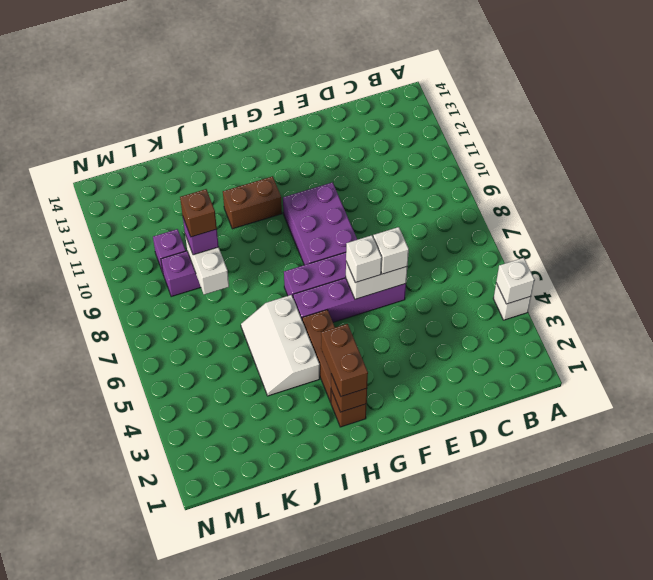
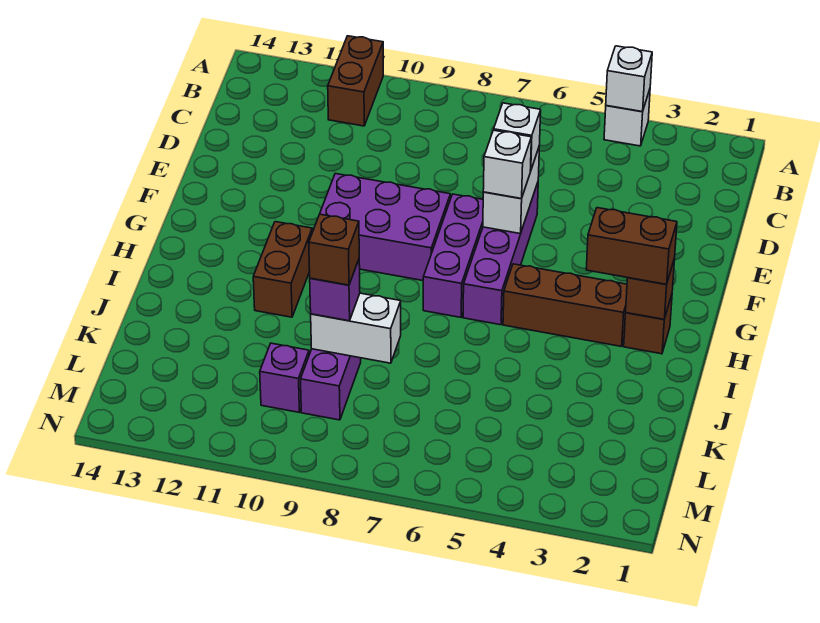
none -> brown brick A11:B11 level 1
white slope I4:J6 level 1 top I -> none

